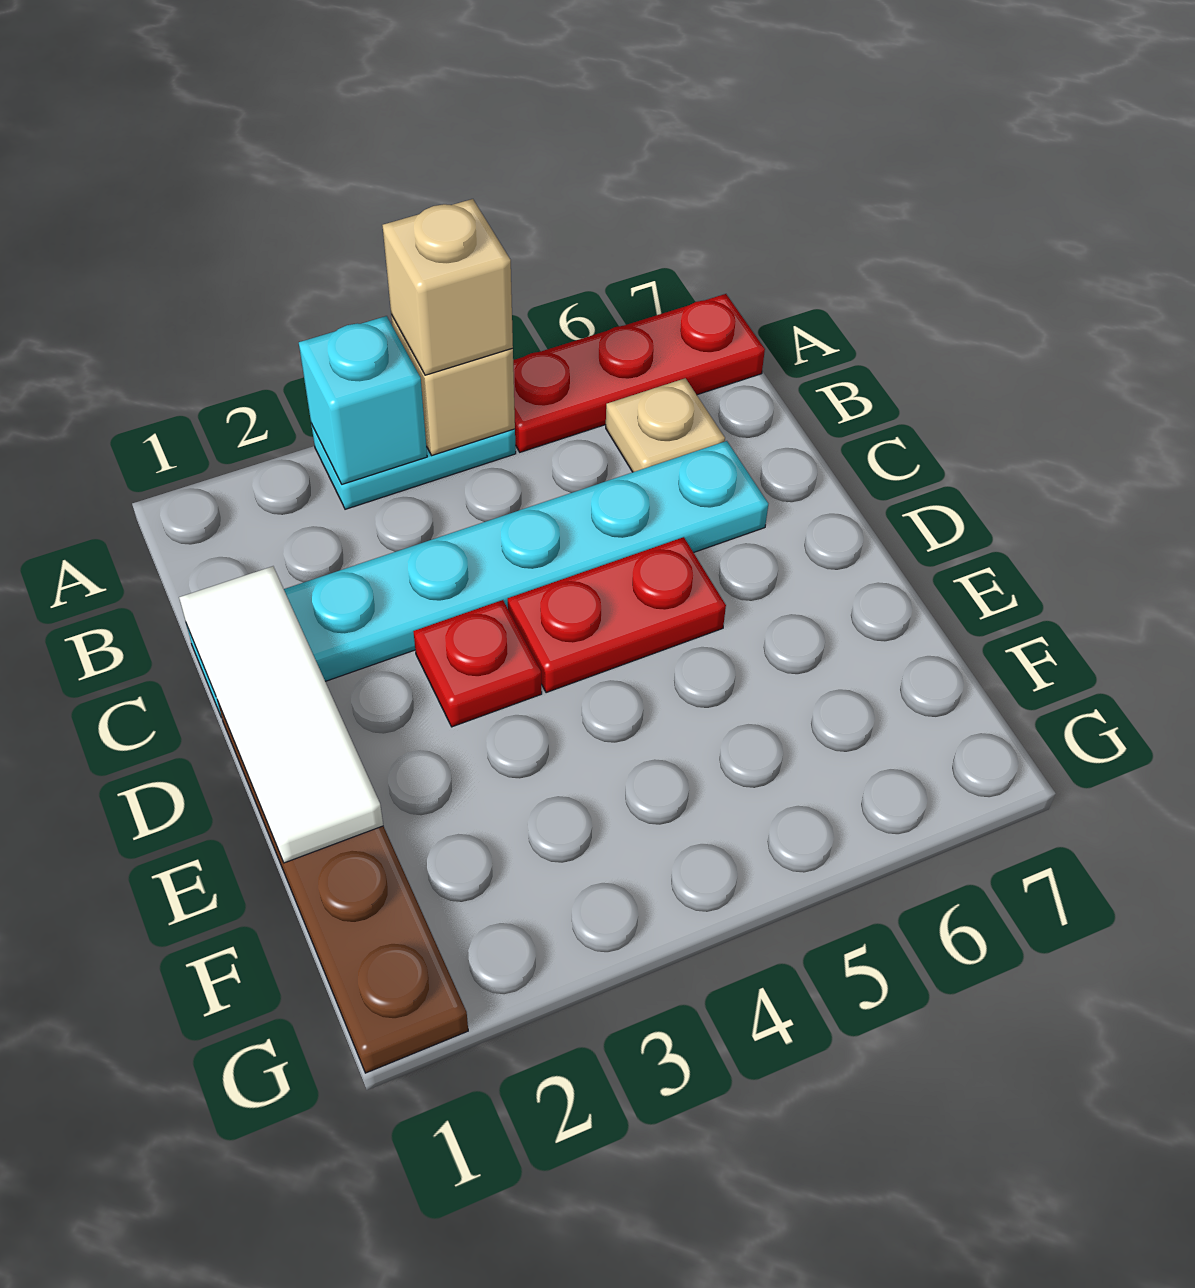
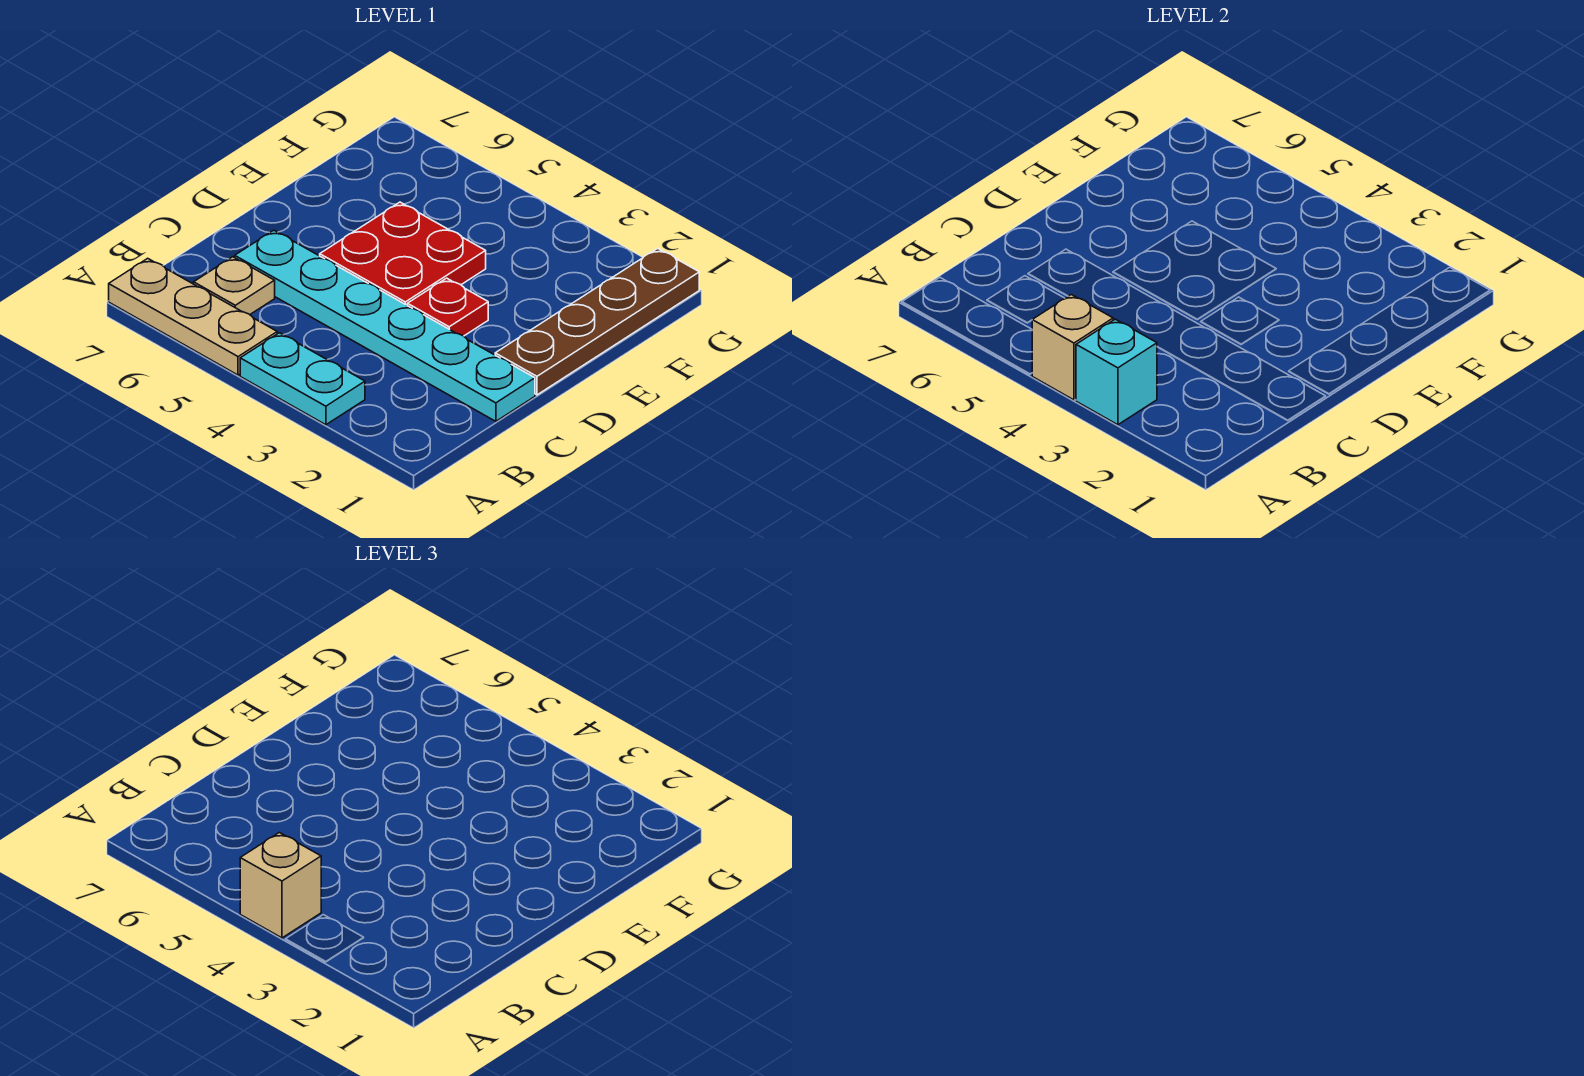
red plate A5:A7 level 1 -> tan plate A5:A7 level 1
white tile C1:E1 level 2 -> none
red plate D4:D5 level 1 -> red plate D4:E5 level 1

